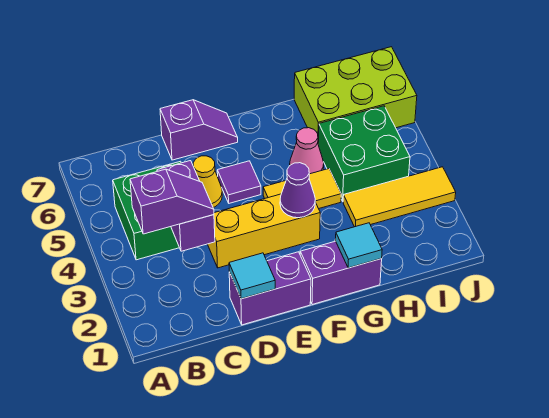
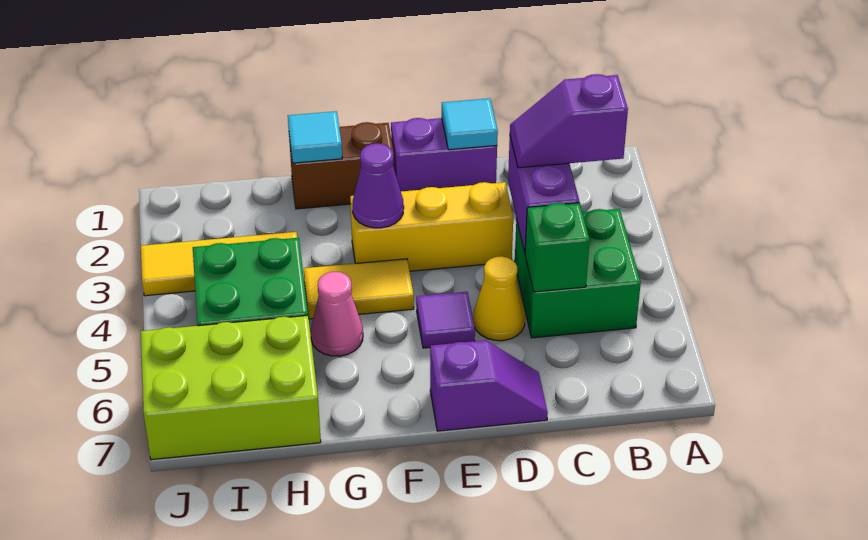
none -> green brick C5 level 2
purple slope D7:E7 level 1 top D -> purple slope D7:E7 level 1 top E
purple brick F1:G1 level 1 -> brown brick F1:G1 level 1

